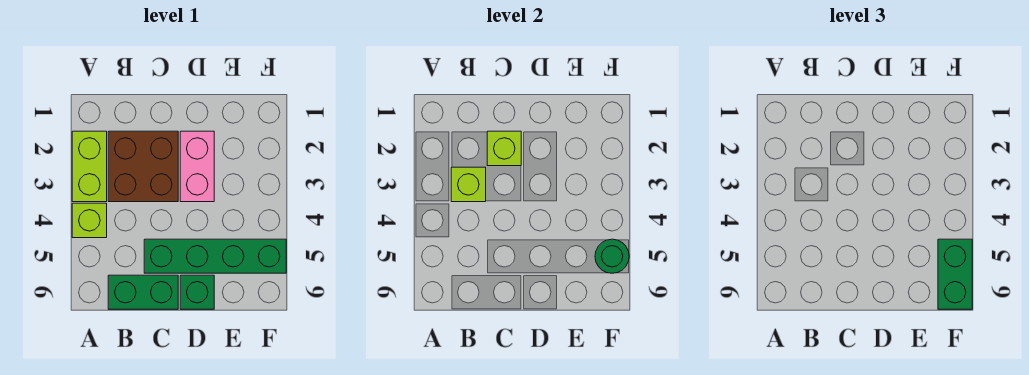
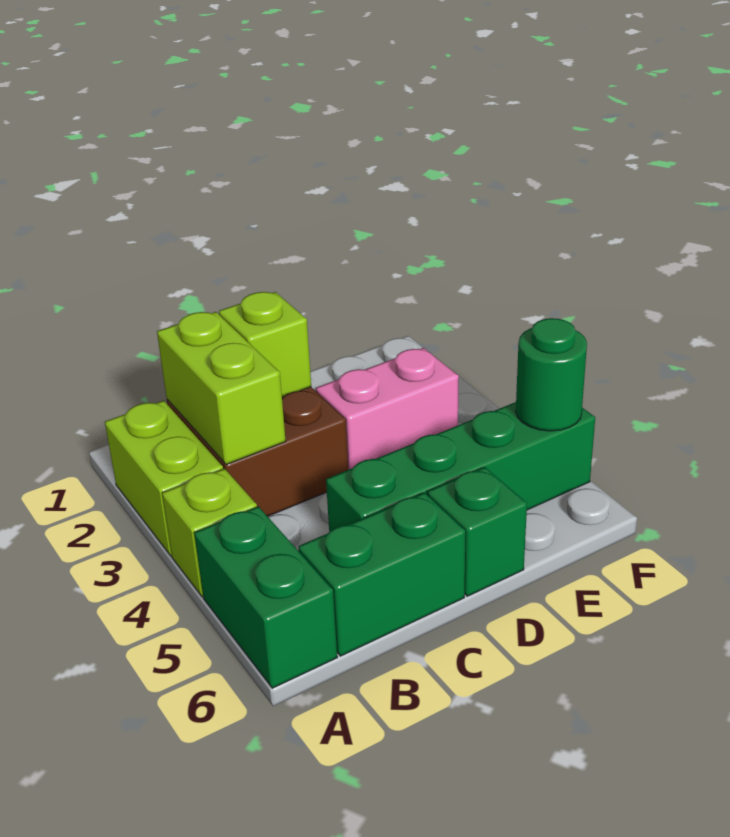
lime brick B3 level 2 -> lime brick B2:B3 level 2
pink brick D2:D3 level 1 -> pink brick D3:E3 level 1
green brick F5:F6 level 3 -> green brick A5:A6 level 1

